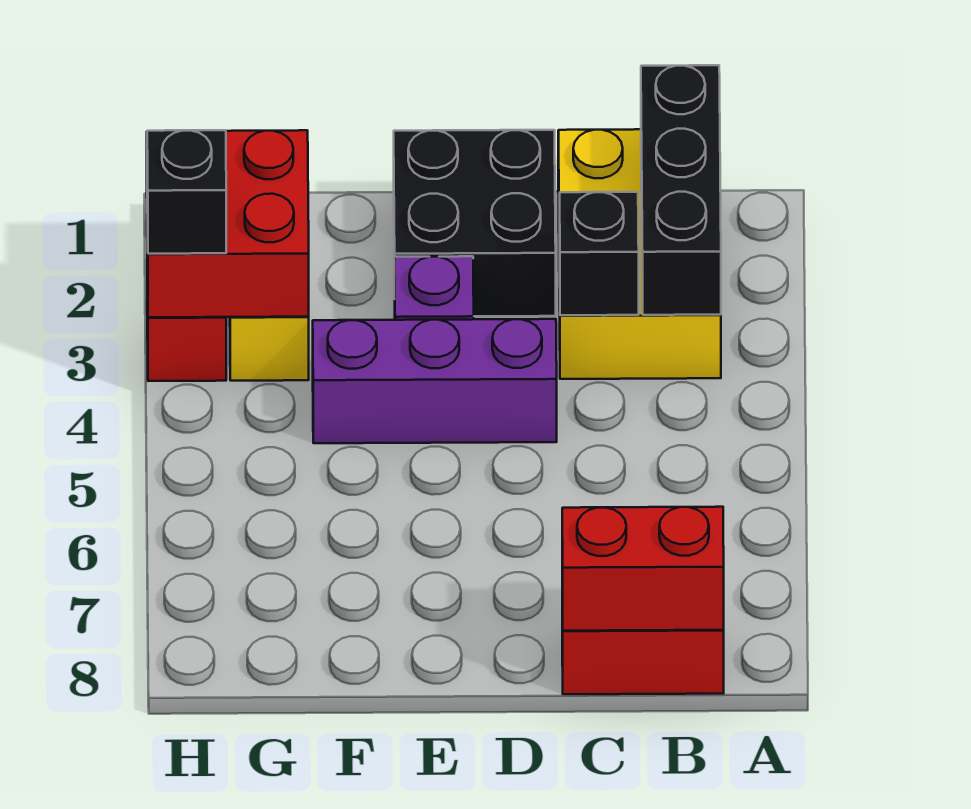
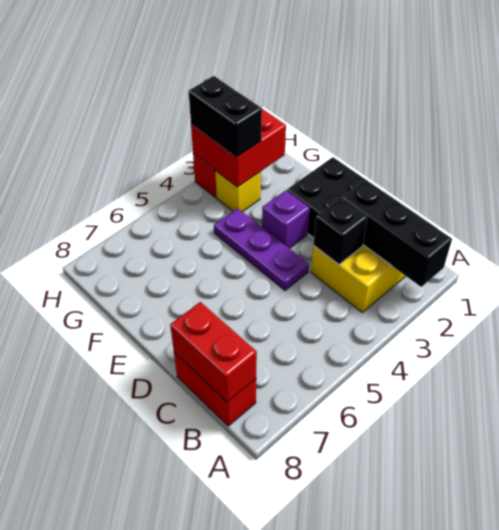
black brick B1:B3 level 2 -> black brick A2:C2 level 2
purple brick D4:F4 level 1 -> purple plate D4:F4 level 1
black brick H3 level 3 -> black brick G3:H3 level 3

